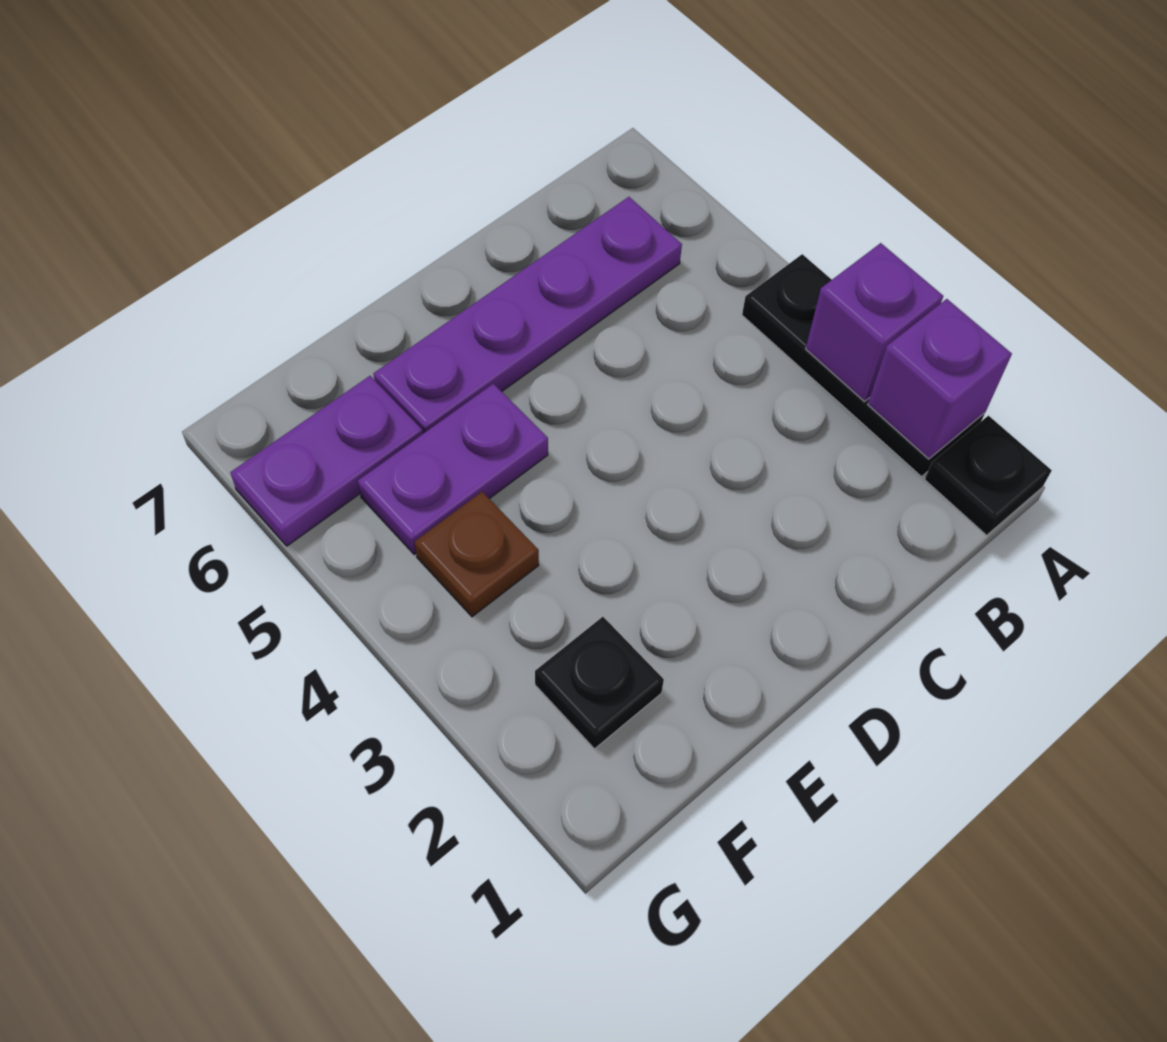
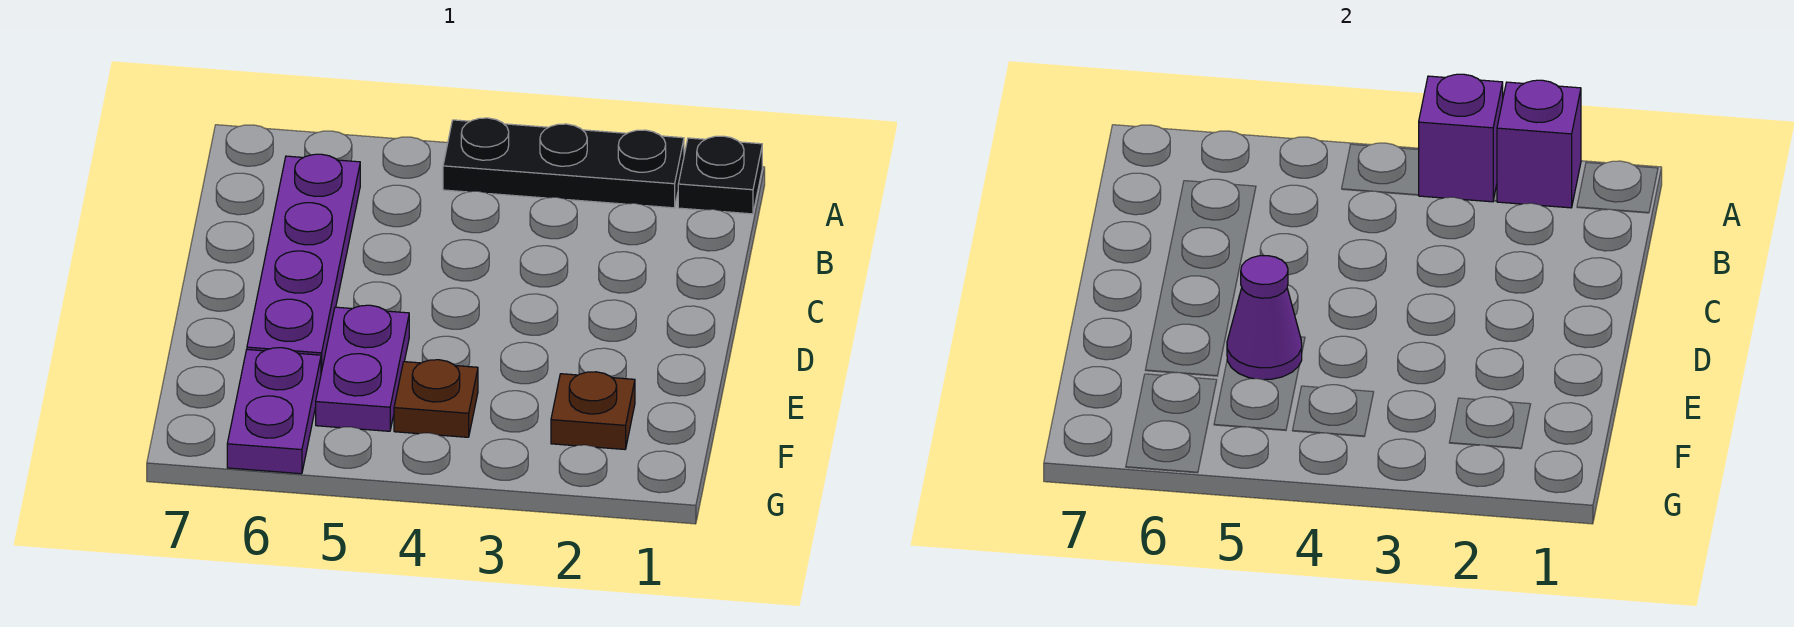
none -> purple cone E5 level 2
black plate F2 level 1 -> brown plate F2 level 1

